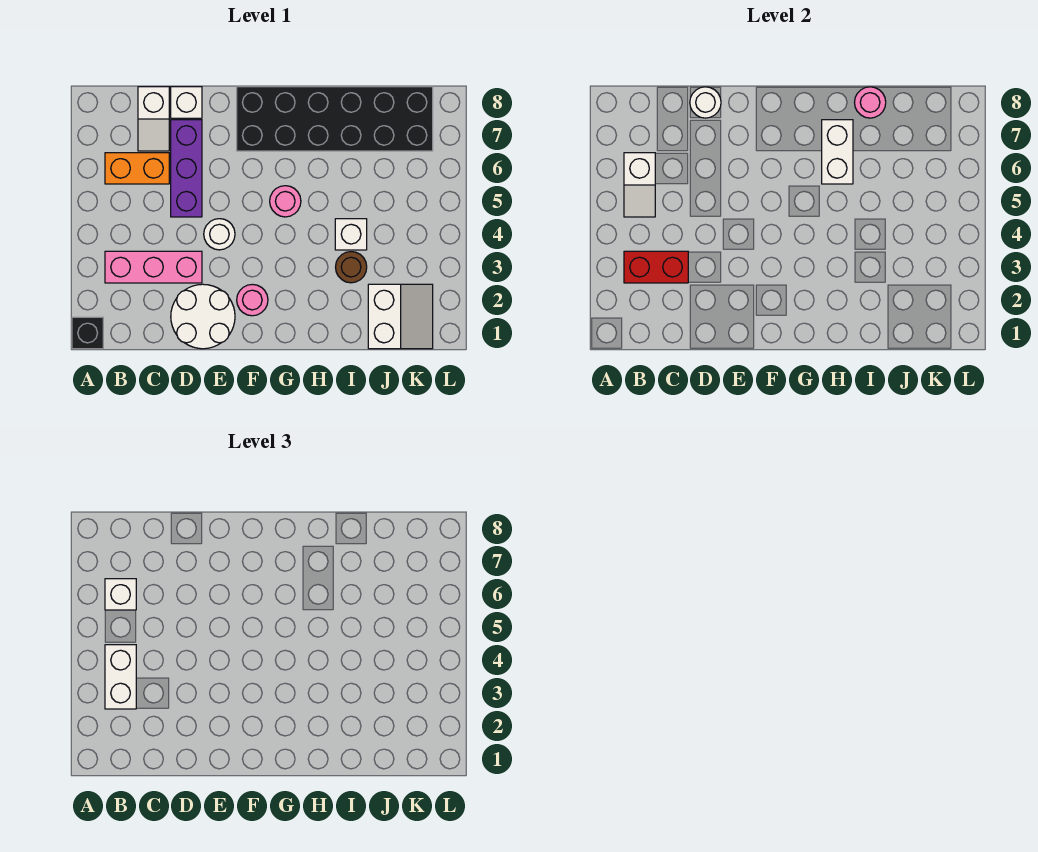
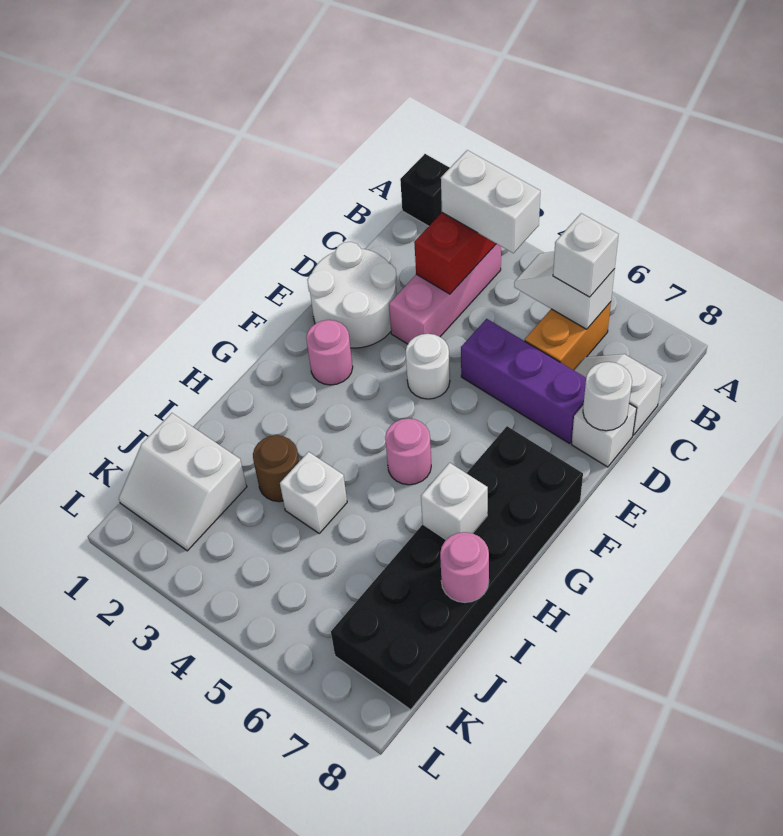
white brick H6:H7 level 2 -> white brick H7 level 2

